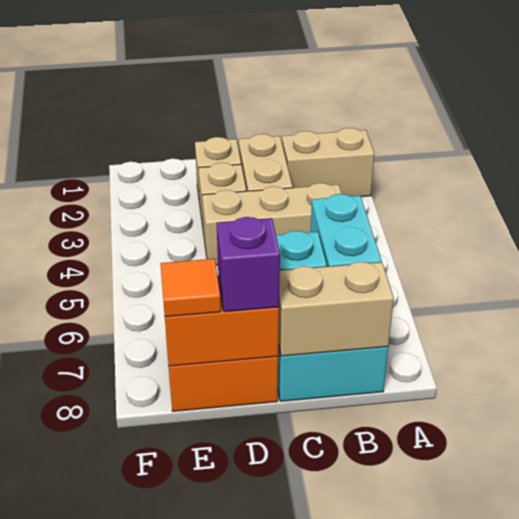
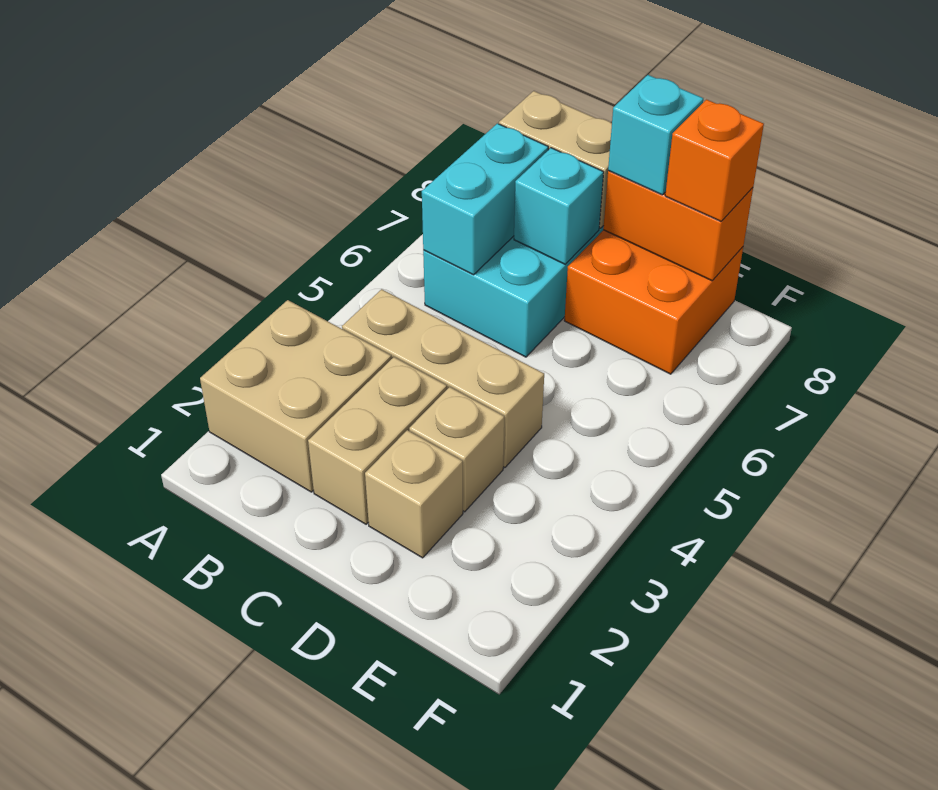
tan brick A2:B2 level 1 -> tan brick A2:B3 level 1
purple brick D8 level 3 -> cyan brick D8 level 3
orange tile E8 level 3 -> orange brick E8 level 3

